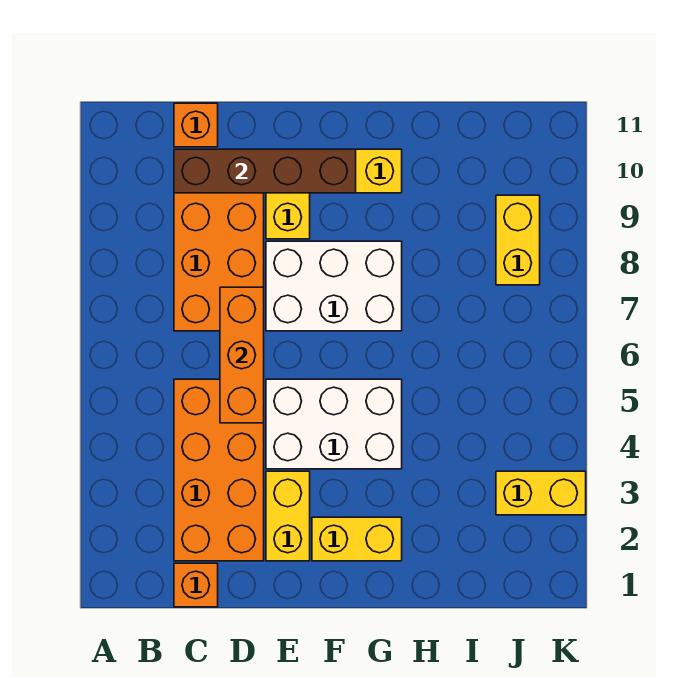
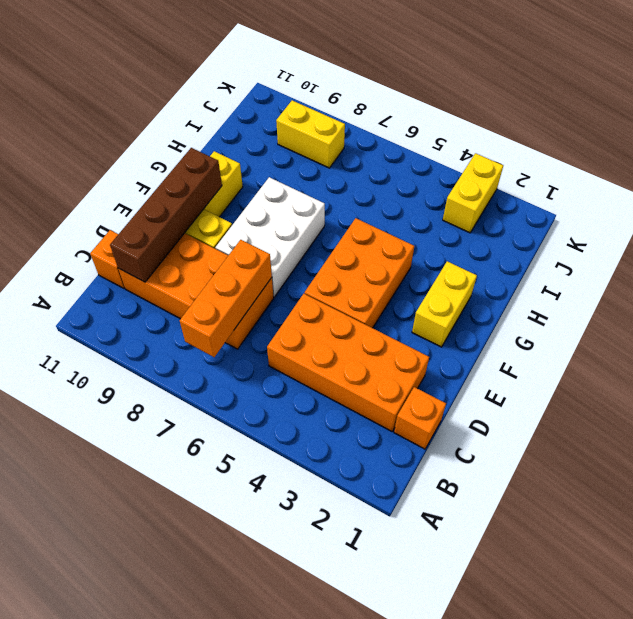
orange brick D5:D7 level 2 -> orange brick B7:D7 level 2
yellow brick E2:E3 level 1 -> none
white brick E4:G5 level 1 -> orange brick E4:G5 level 1

